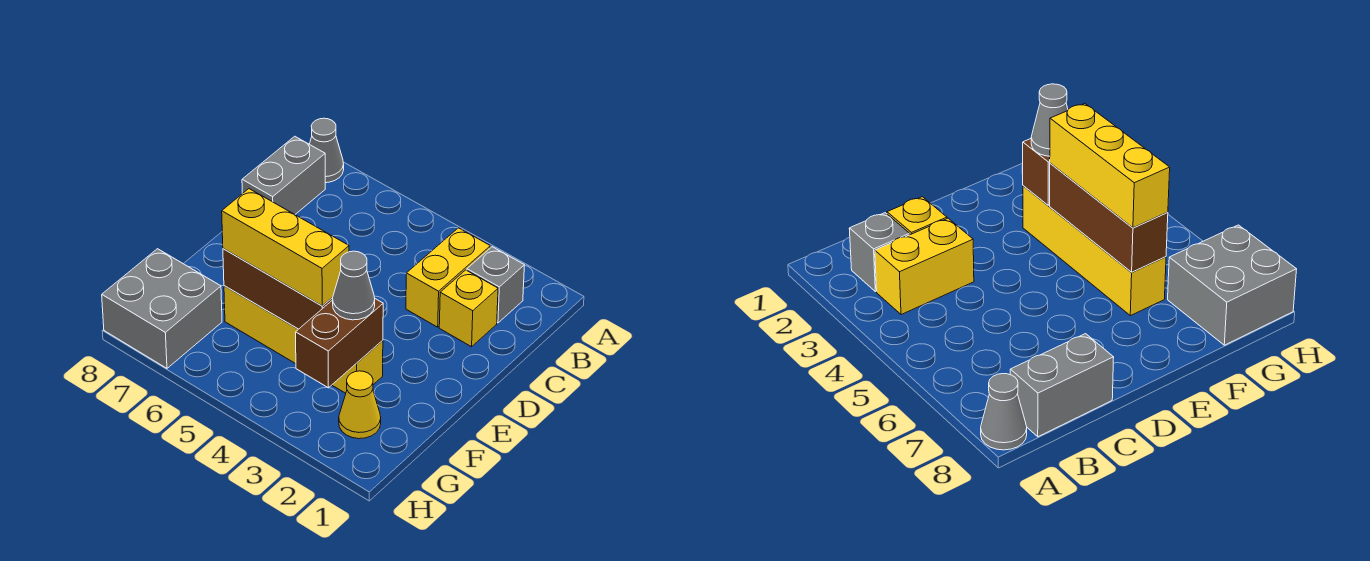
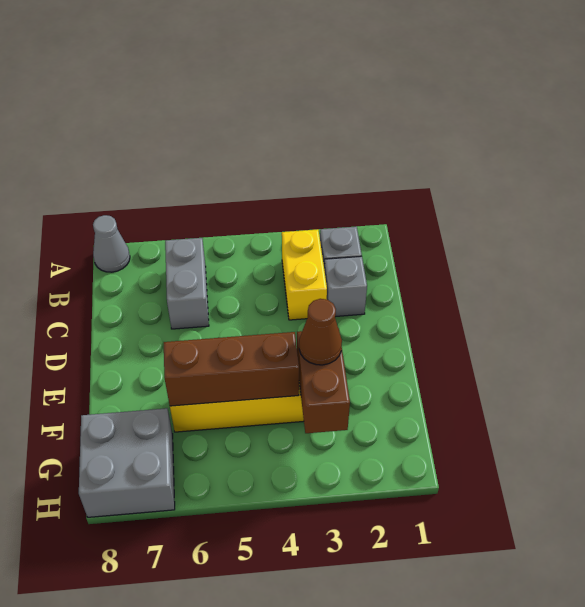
grey brick B8:C8 level 1 -> grey brick B6:C6 level 1
yellow brick C2 level 1 -> grey brick C2 level 1
grey cone F3 level 3 -> brown cone F3 level 3
yellow brick F4:F6 level 3 -> none
yellow cone G2 level 1 -> none

